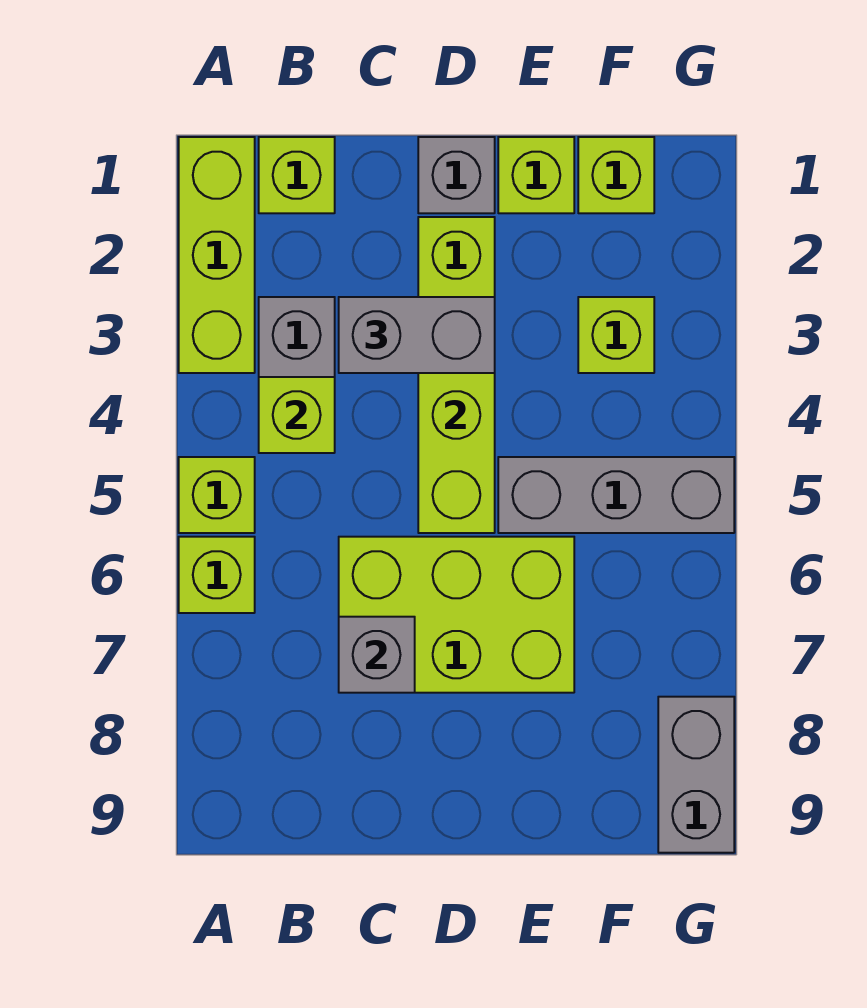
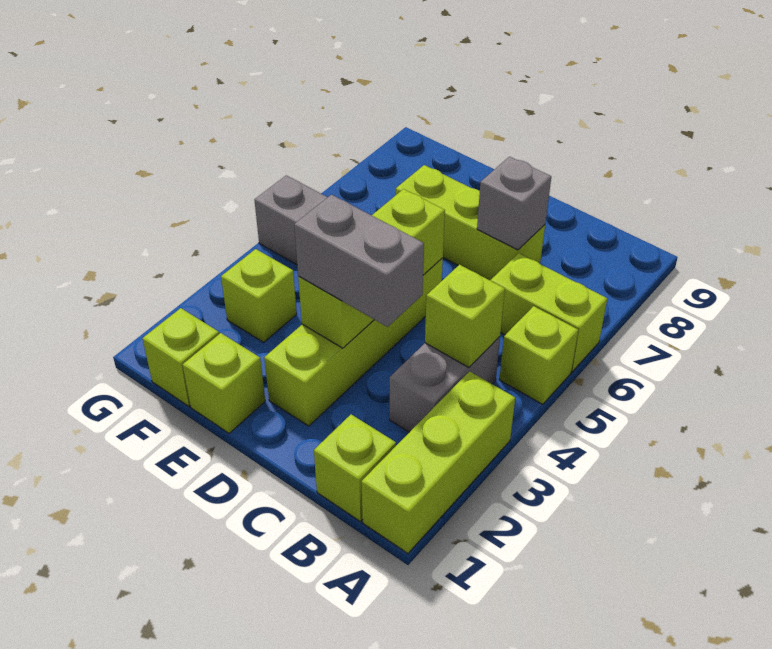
lime brick A6 level 1 -> lime brick A6:B6 level 1
lime brick C6:E7 level 1 -> lime brick C7:E7 level 1
grey brick D1 level 1 -> none
grey brick G8:G9 level 1 -> none

